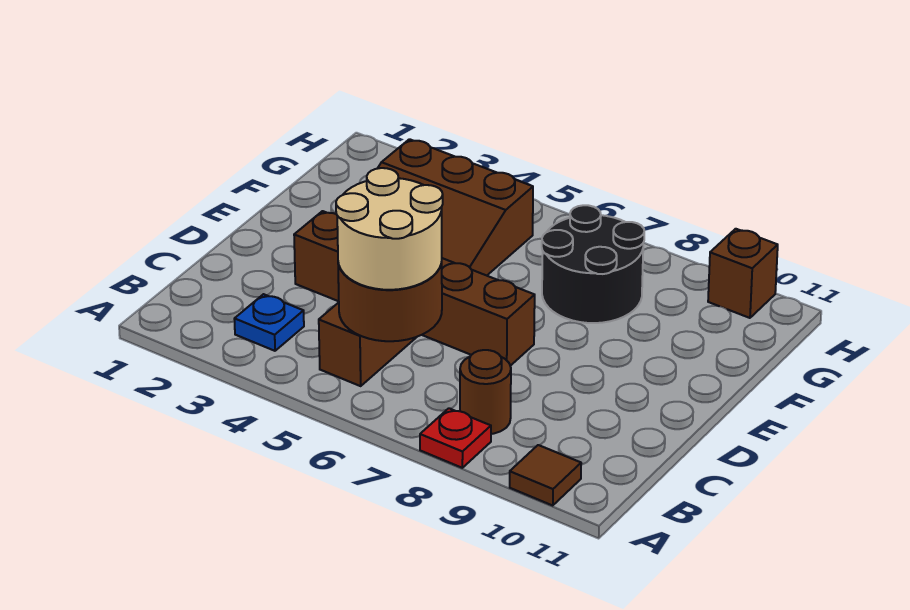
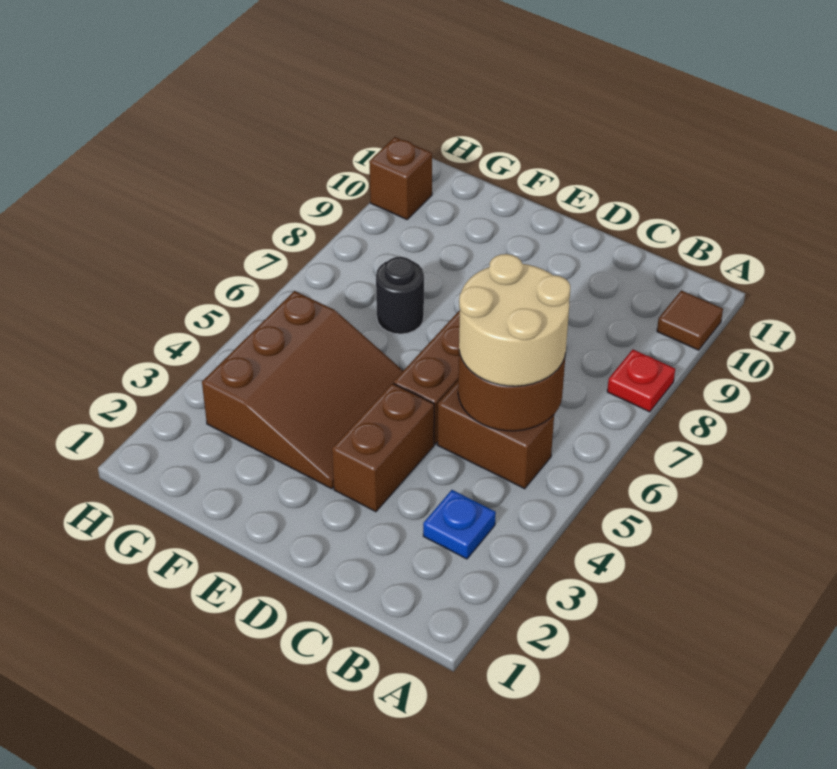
brown round brick B8 level 1 -> none
black round brick F7:G8 level 1 -> black round brick F7 level 1

